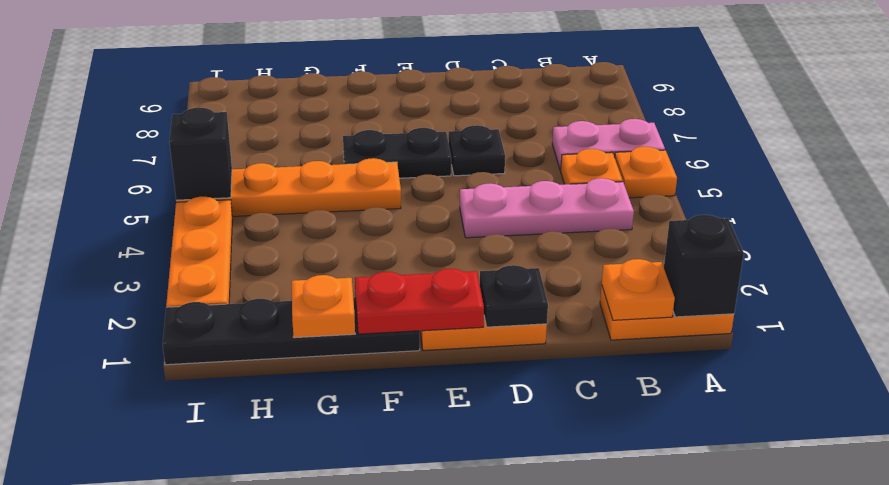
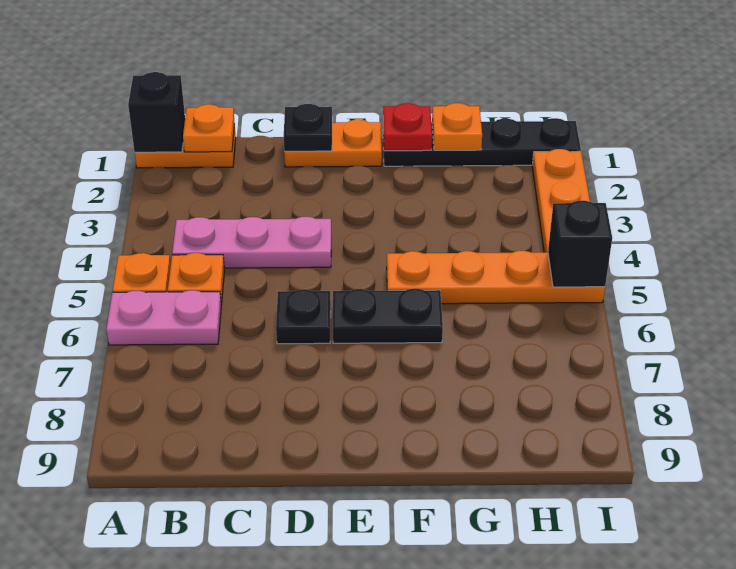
red plate E1:F1 level 2 -> red plate F1 level 2

